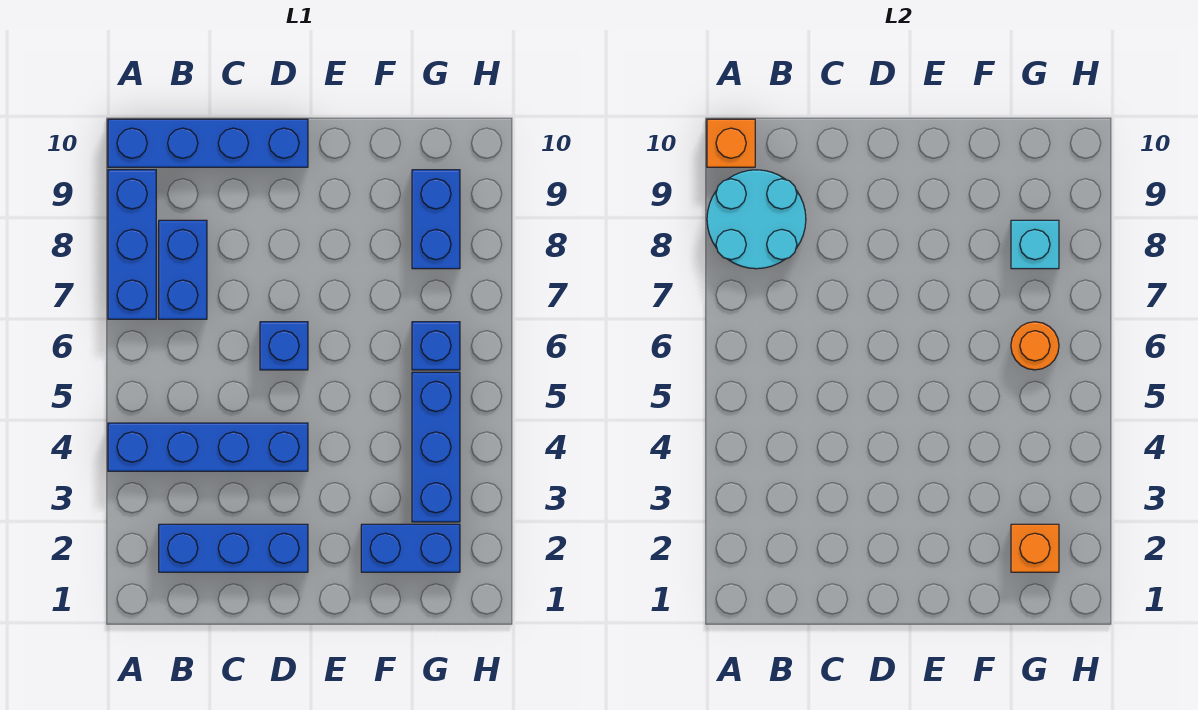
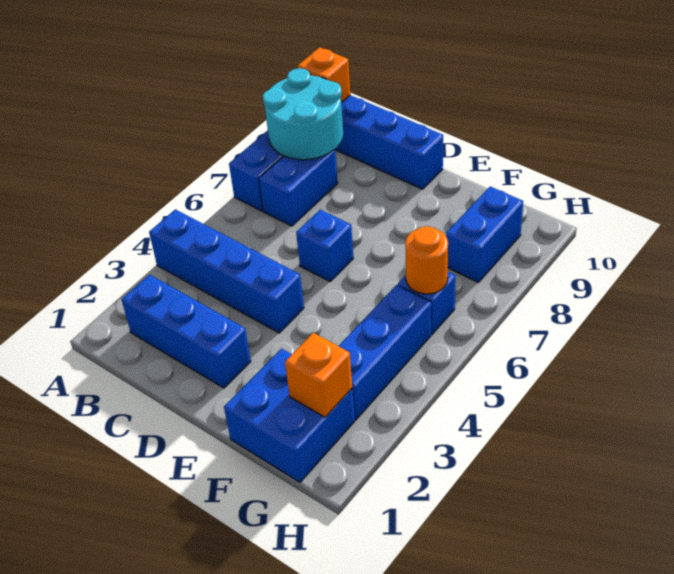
blue brick F2:G2 level 1 -> blue brick F1:G2 level 1
cyan brick G8 level 2 -> none

